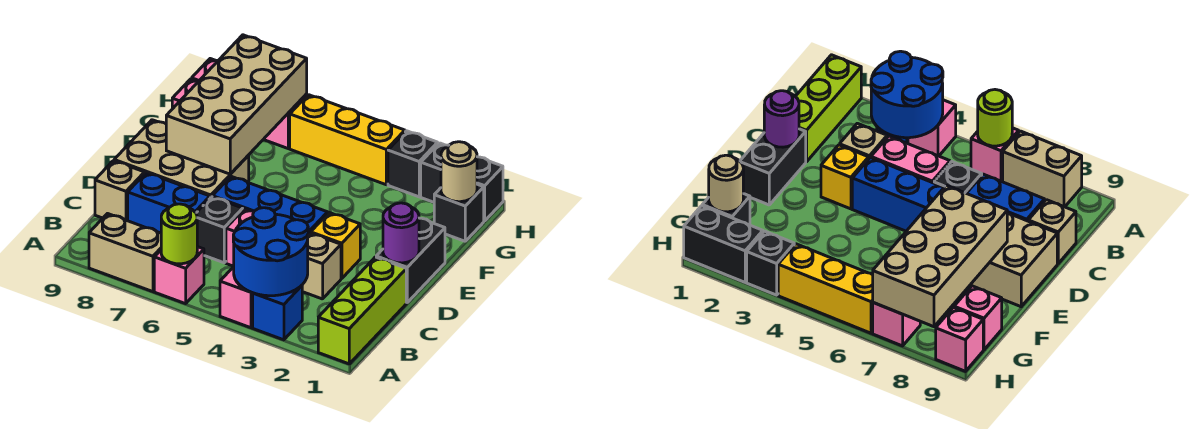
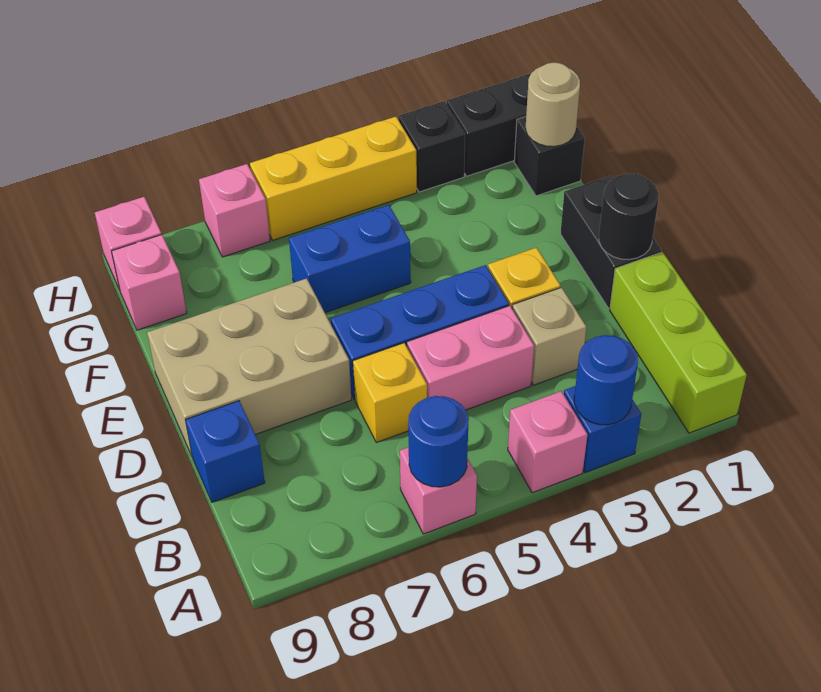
blue round brick A3:B4 level 2 -> blue round brick A3 level 2
lime round brick A6 level 2 -> blue round brick A6 level 2
tan brick A7:A8 level 1 -> none
black brick C6 level 1 -> yellow brick C6 level 1
blue brick C7:C8 level 1 -> blue brick F5:F6 level 1
tan brick C9 level 1 -> blue brick C9 level 1
purple round brick D1 level 2 -> black round brick D1 level 2
tan brick E7:H8 level 2 -> none

